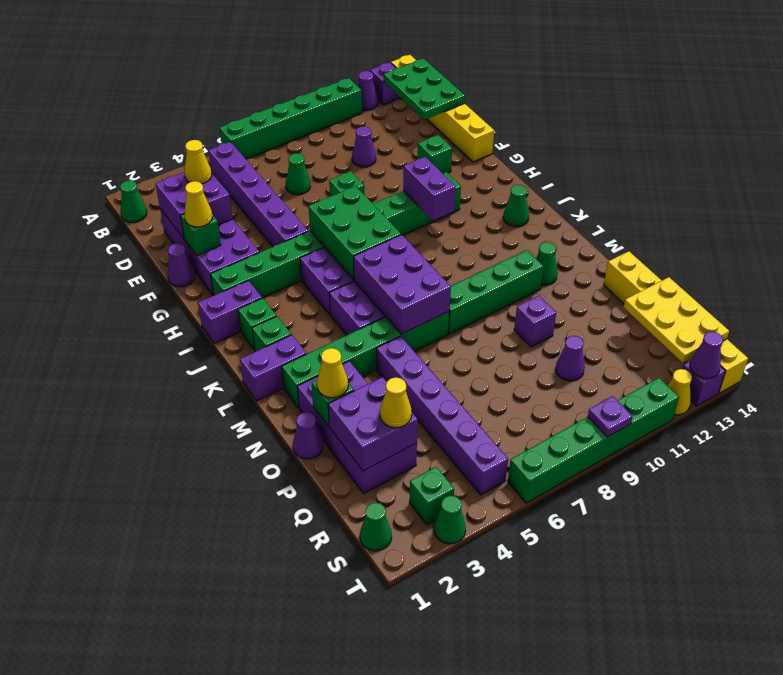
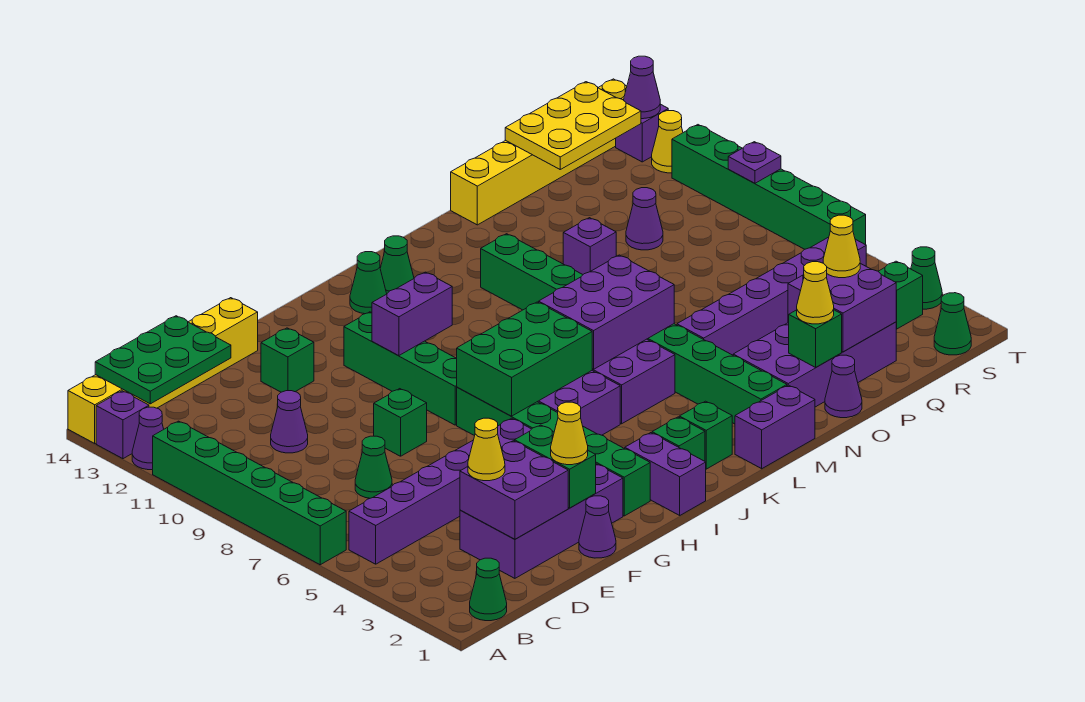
green brick F2 level 2 -> green brick F2:F3 level 2
purple brick L1:L2 level 1 -> purple brick L1:M1 level 1
green cone M12 level 1 -> green cone K13 level 1

